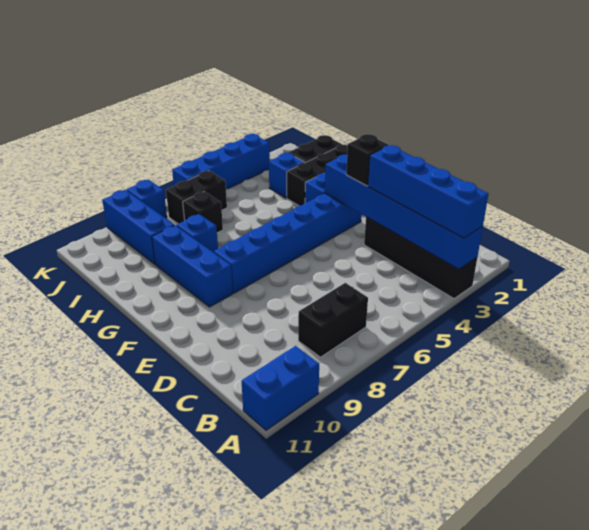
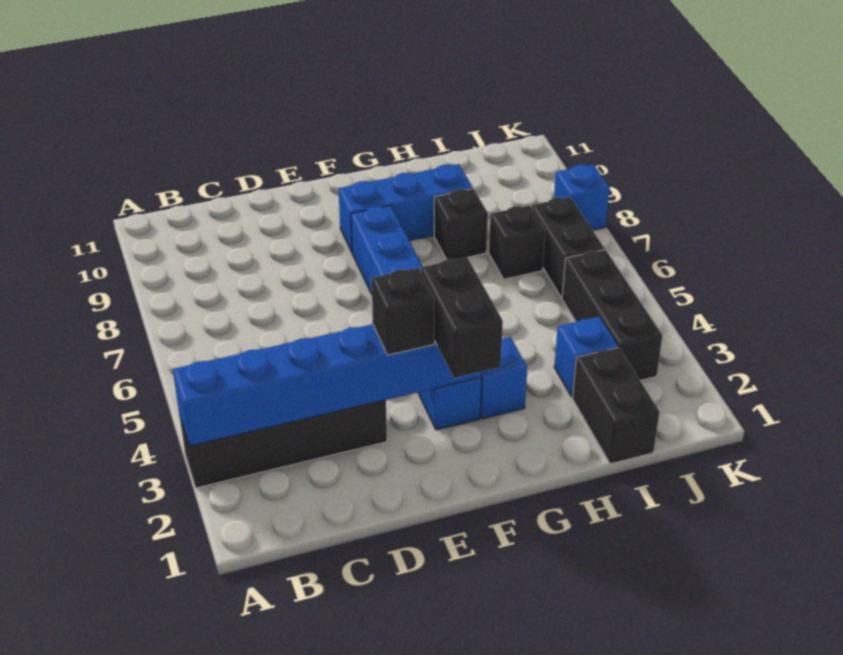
blue brick A3:D3 level 3 -> none
blue brick A10:A11 level 1 -> none
black brick B7:B8 level 1 -> black brick F2:F3 level 3
black brick H1:H3 level 1 -> black brick J3:J5 level 1
blue brick H8 level 1 -> black brick H8 level 1
blue brick I9:K9 level 1 -> none
blue brick K3:K6 level 1 -> none

